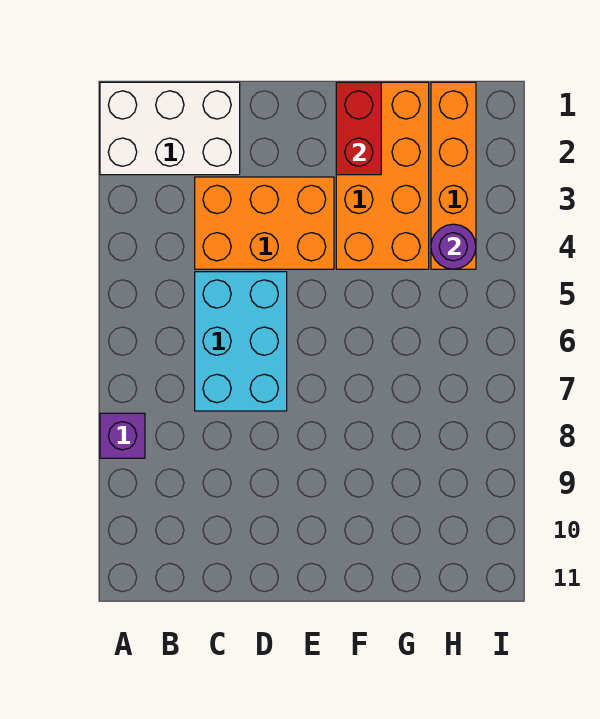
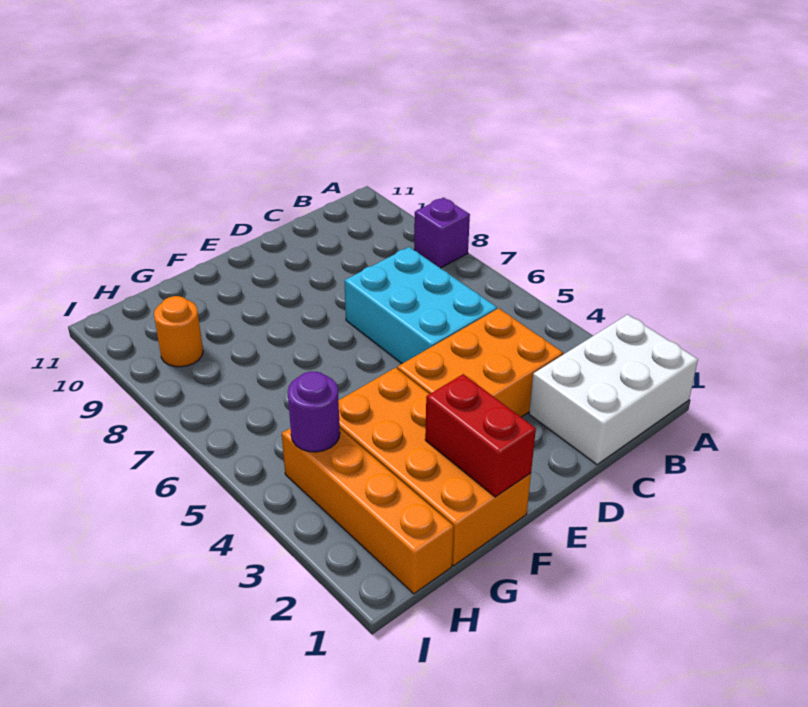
none -> orange round brick H9 level 1

